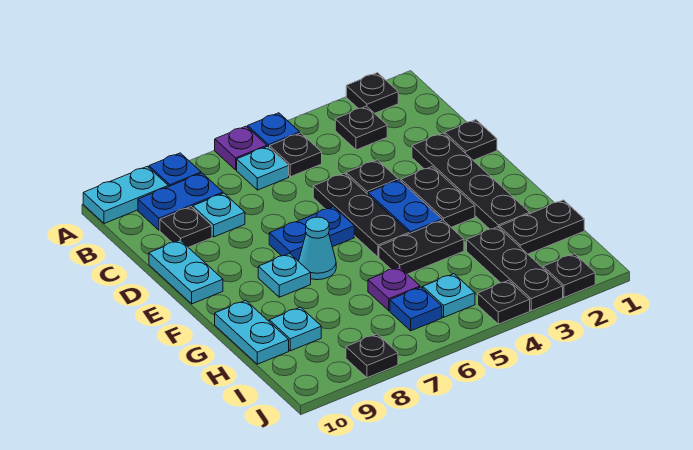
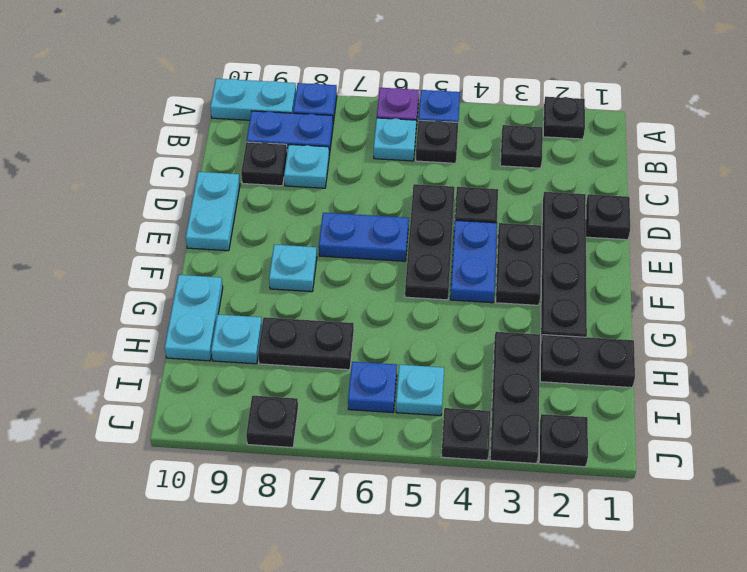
cyan cone F7 level 1 -> none
black plate G4:G5 level 1 -> black plate H7:H8 level 1
purple plate H6 level 1 -> none

